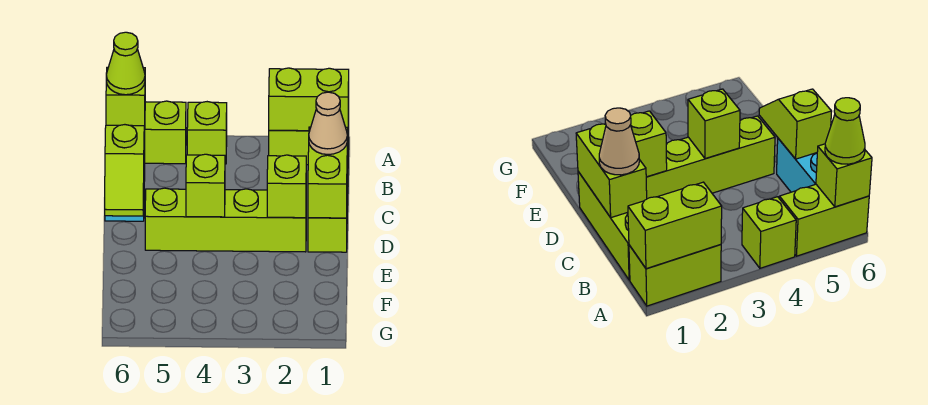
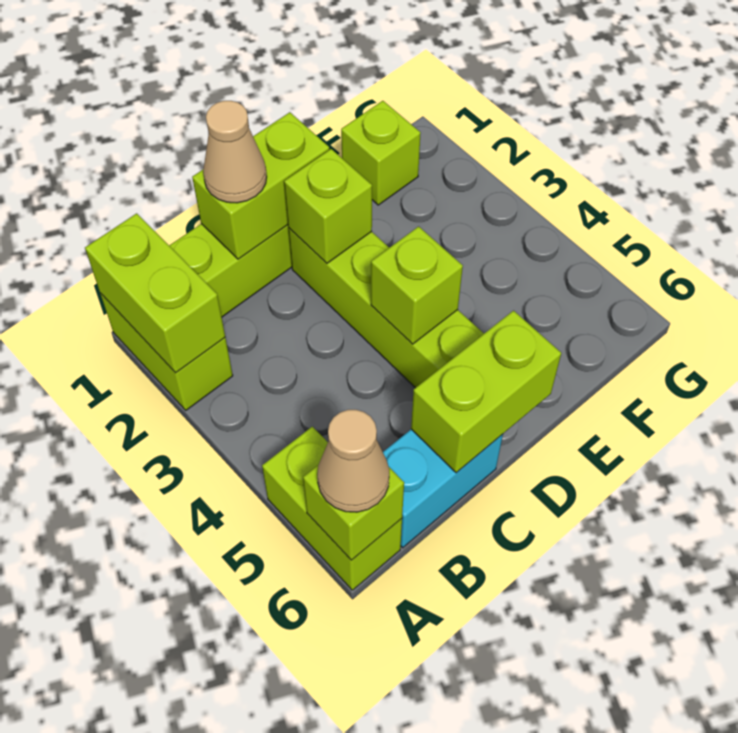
lime brick A4 level 1 -> lime brick F1 level 1
lime cone A6 level 3 -> tan cone A6 level 3
lime slope C6:D6 level 2 top C -> lime brick C6:D6 level 2

